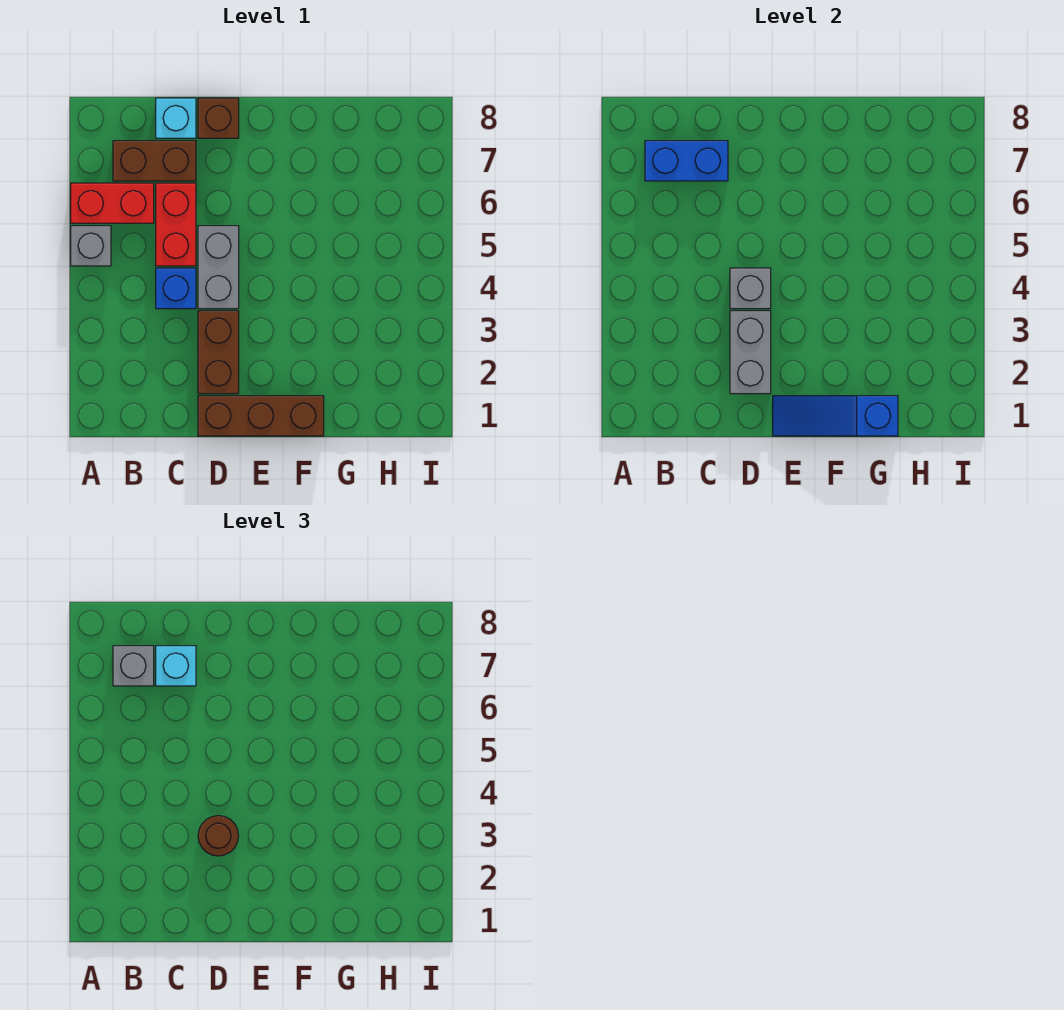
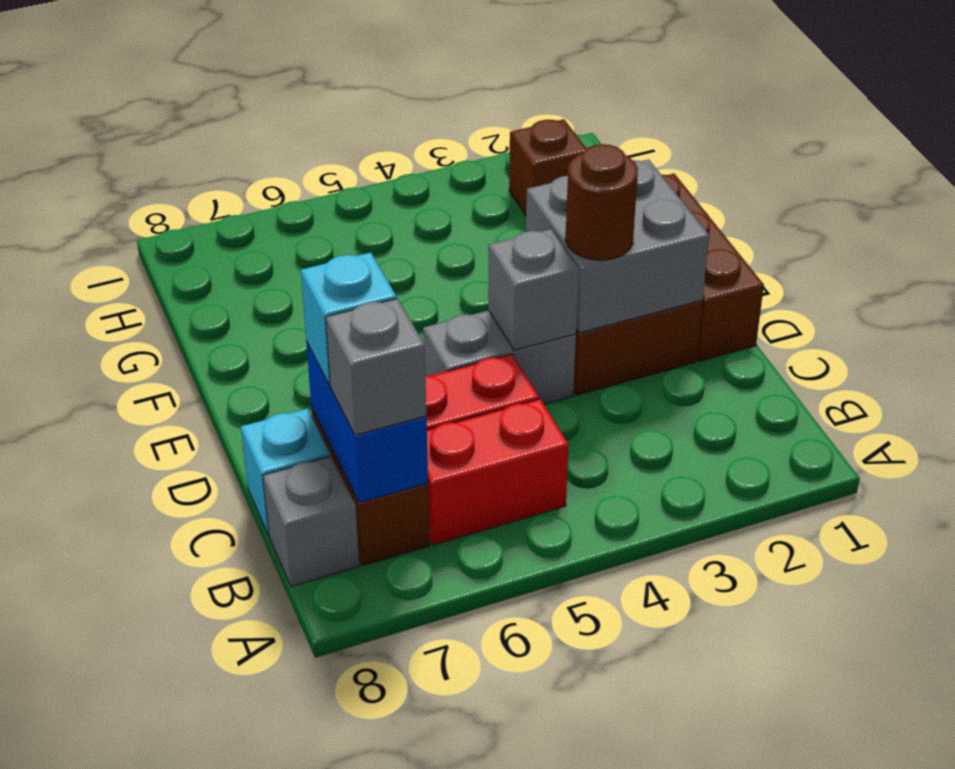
grey brick A5 level 1 -> grey brick B8 level 1
red brick A6:B6 level 1 -> red brick B5:B6 level 1
blue brick C4 level 1 -> none
grey brick D2:D3 level 2 -> grey brick D2:E3 level 2
brown brick D8 level 1 -> brown brick H2 level 1
blue slope E1:G1 level 2 top G -> none

